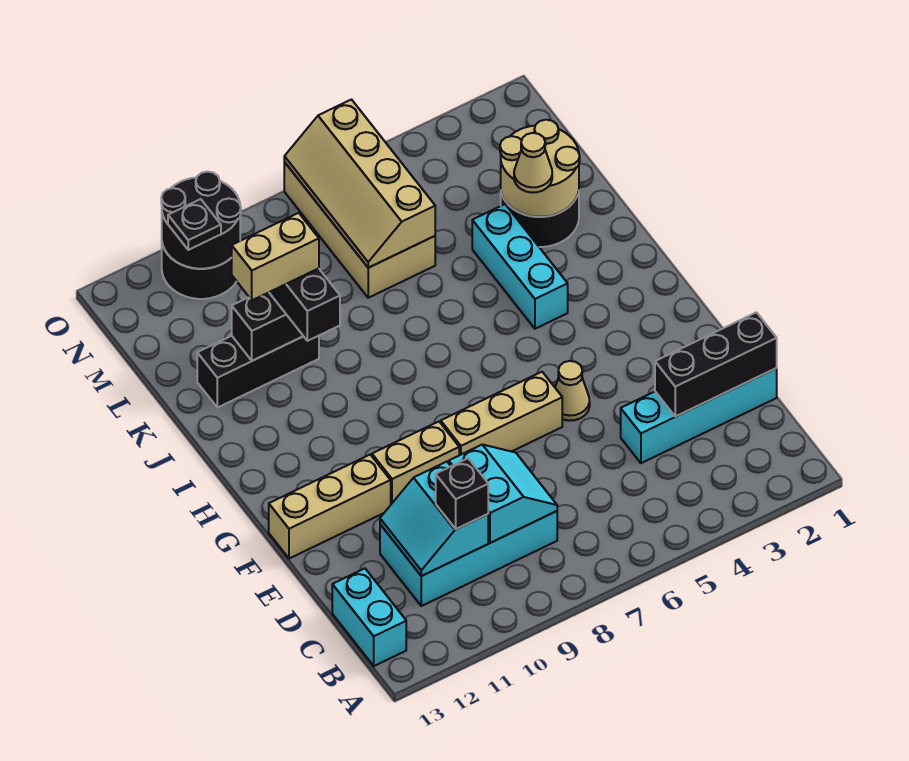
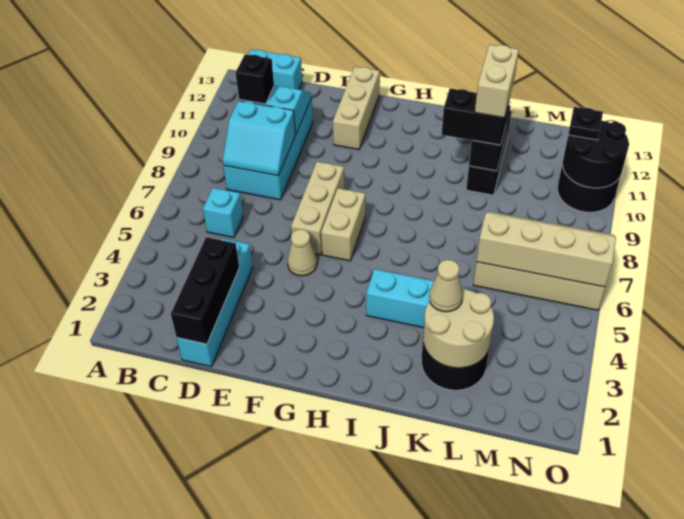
none -> cyan brick C6 level 1
tan brick F9:F10 level 1 -> tan brick G6:G7 level 1

